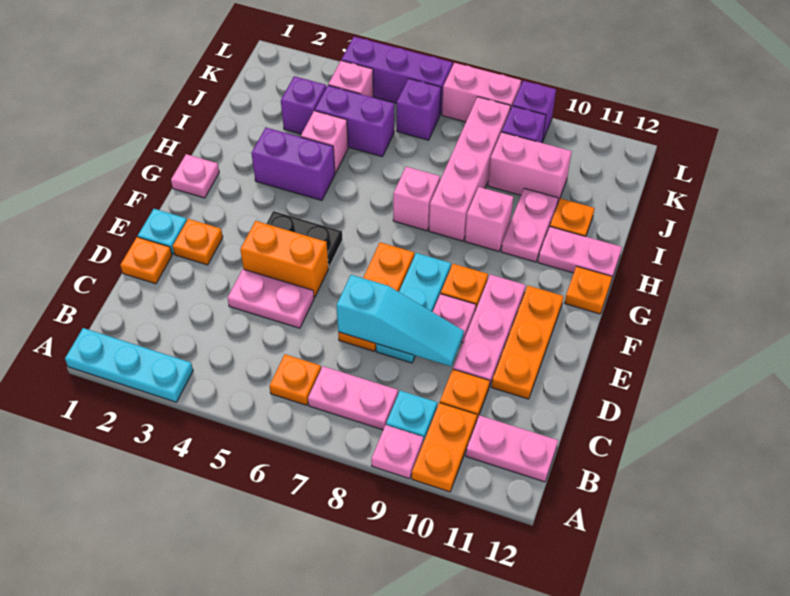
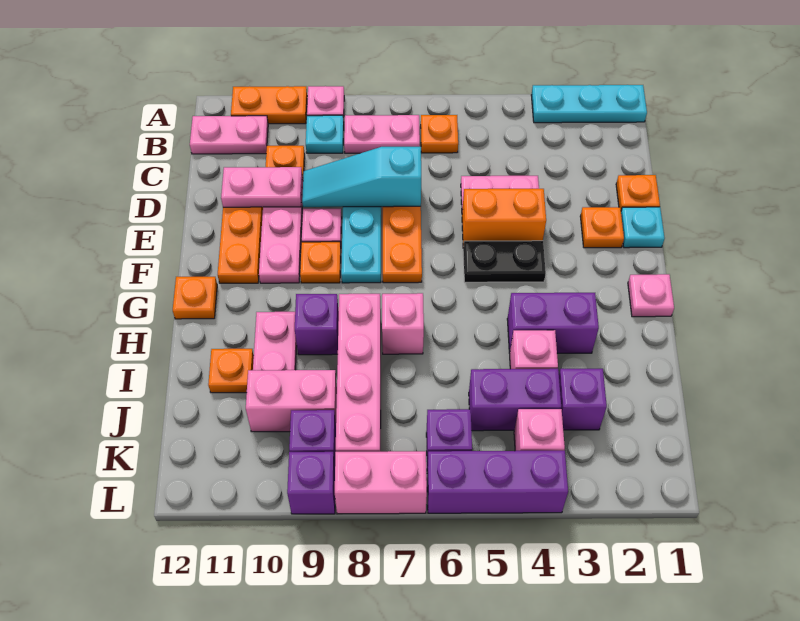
orange plate A10:B10 level 1 -> orange plate A10:A11 level 1
pink brick H9 level 1 -> purple brick H9 level 1
pink plate H11:H12 level 1 -> pink plate D10:D11 level 2

